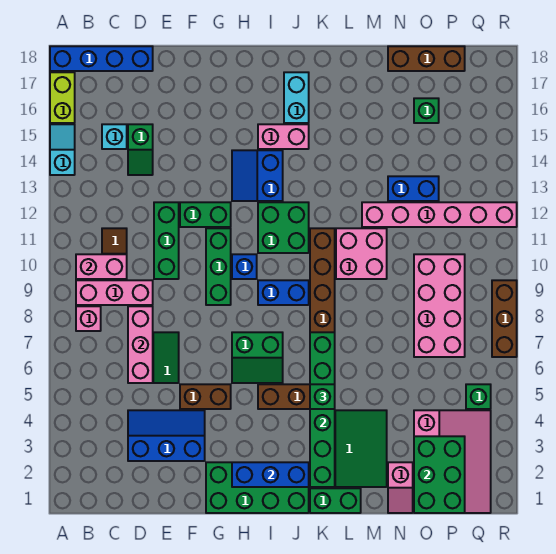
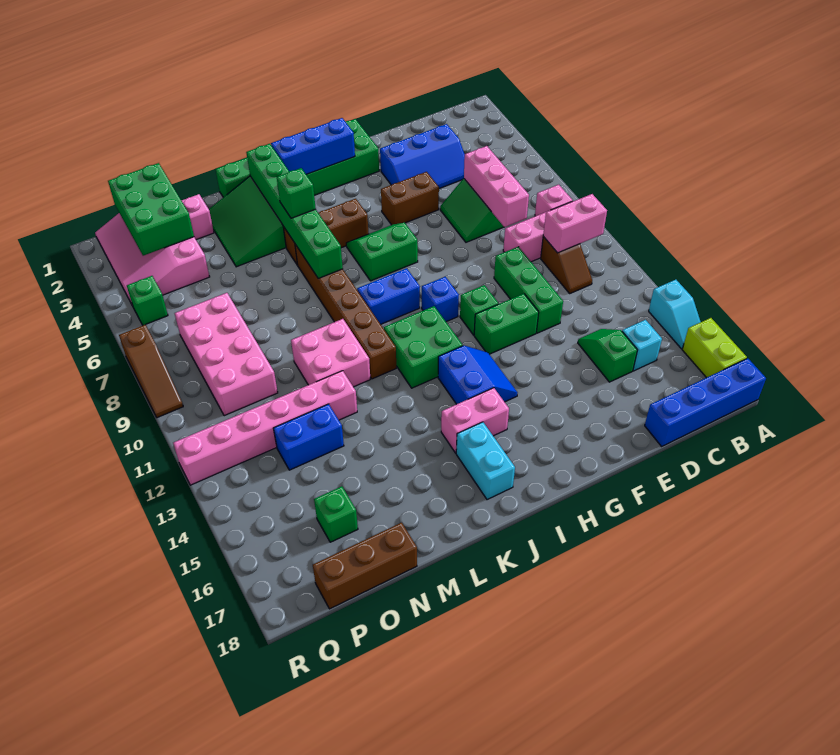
green brick G9:G11 level 1 -> green brick G11 level 1
brown brick R7:R9 level 1 -> brown slope R7:R9 level 1 top 7

